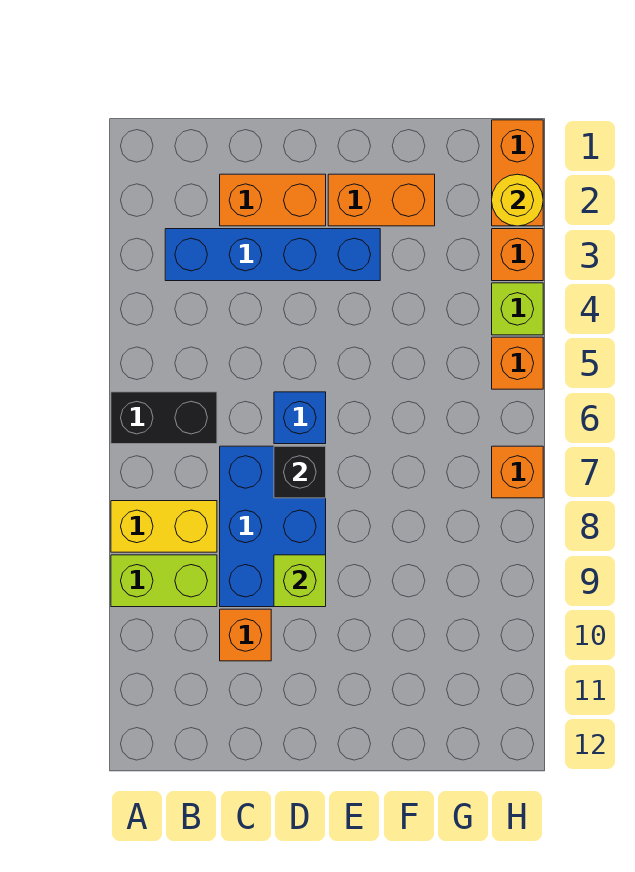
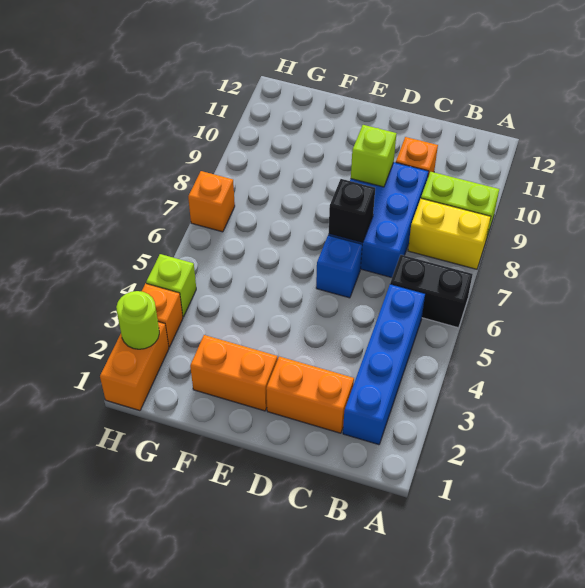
blue brick B3:E3 level 1 -> blue brick B2:B5 level 1
yellow round brick H2 level 2 -> lime round brick H2 level 2
orange brick H5 level 1 -> none

